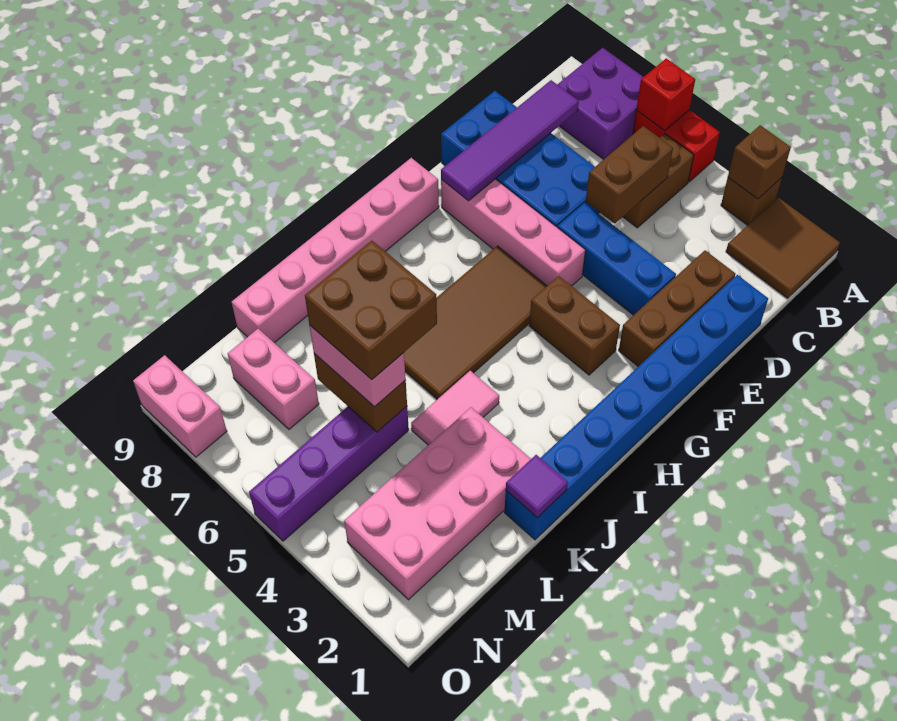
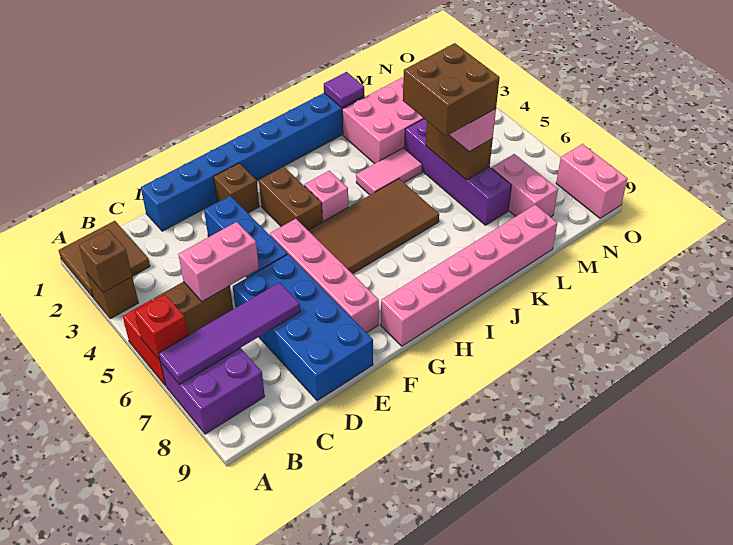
brown brick C5:D5 level 2 -> pink brick C5:D5 level 2
purple tile C8:F8 level 2 -> purple tile A7:D7 level 2
brown brick D2:F2 level 1 -> brown brick F2 level 1
none -> pink brick H4 level 1
purple brick L5:O5 level 1 -> purple brick L4:L7 level 1

